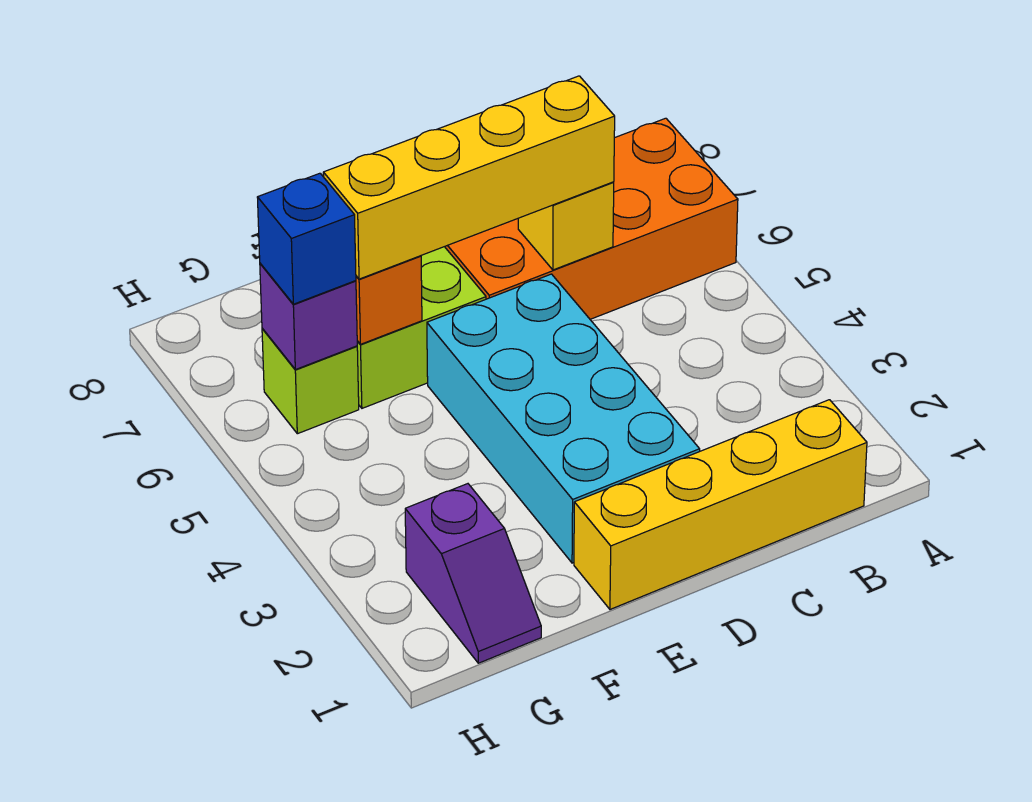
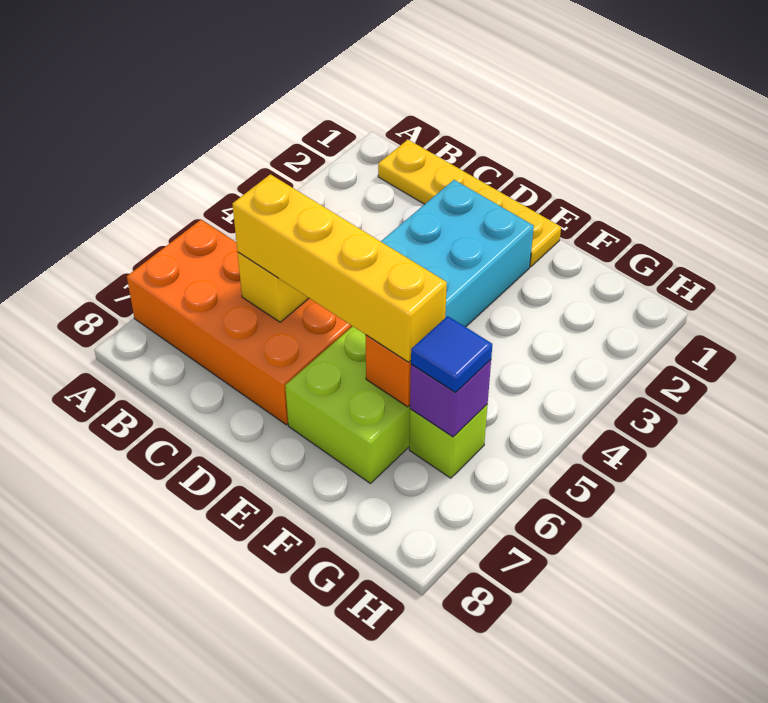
yellow brick B1:E1 level 1 -> yellow plate B1:E1 level 1
purple slope G1:G2 level 1 top 2 -> none
blue brick G6 level 3 -> blue tile G6 level 3

